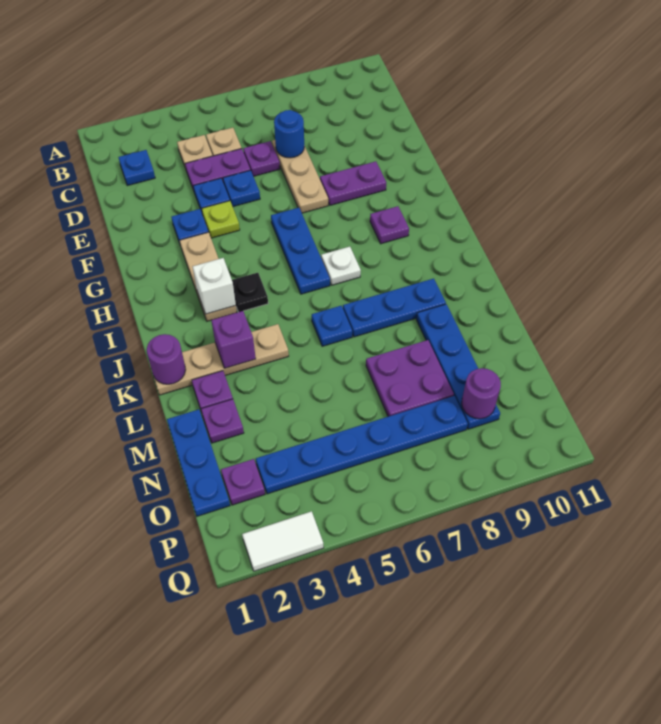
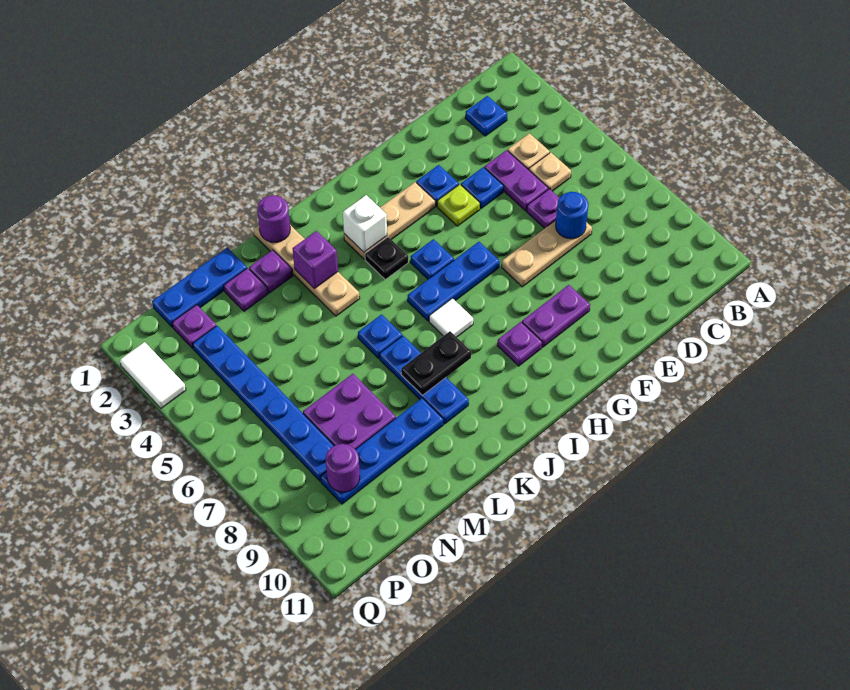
blue plate E5 level 1 -> blue plate H5 level 1
purple plate F8:F9 level 1 -> purple plate F9:G9 level 1
white plate I7 level 1 -> white tile I7 level 1
none -> black plate J8:K8 level 2

